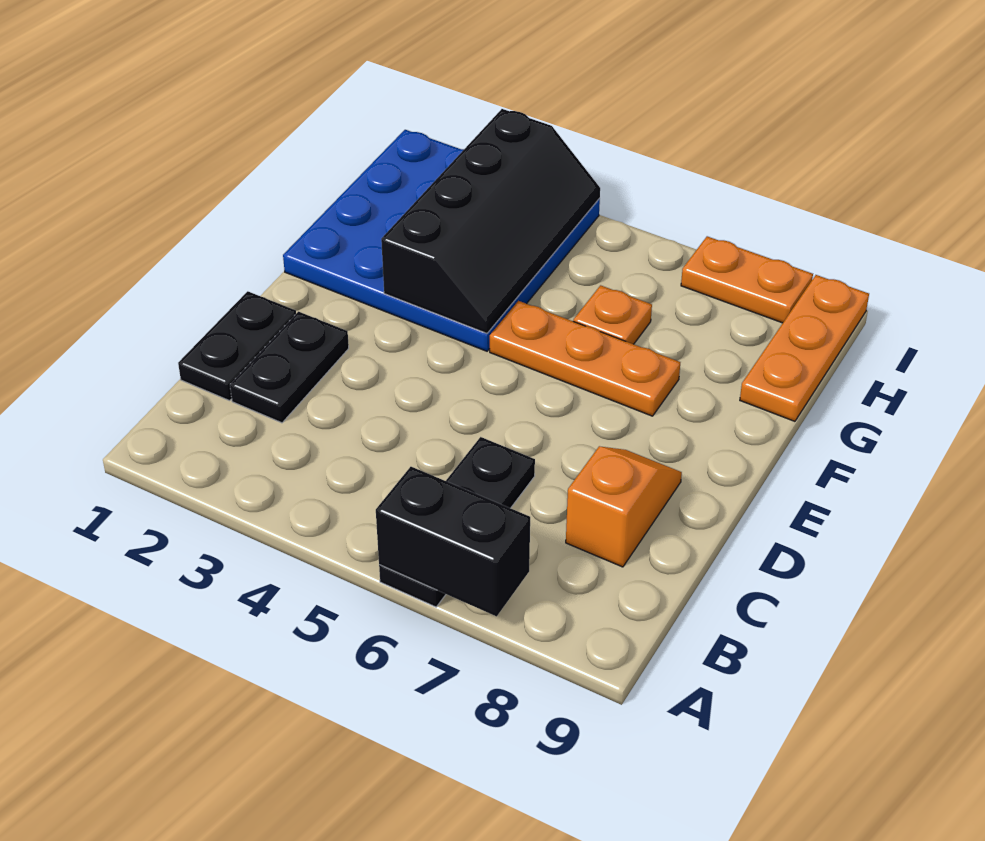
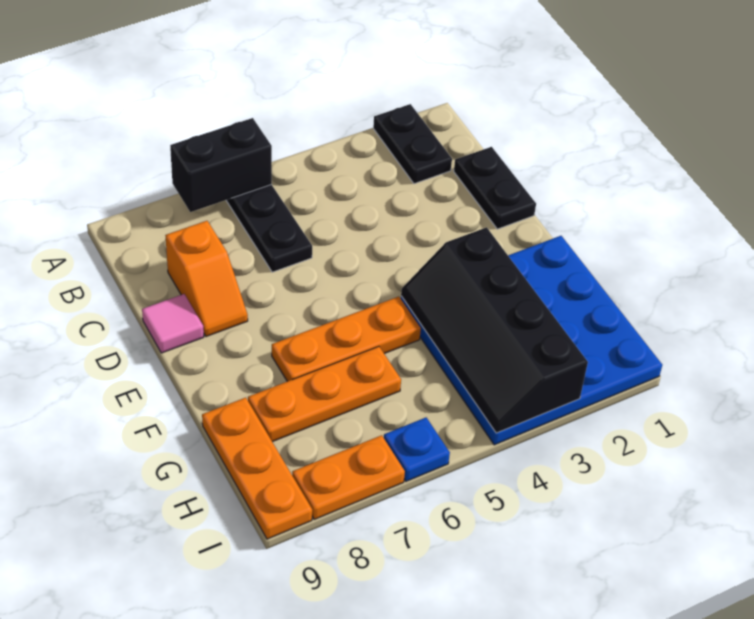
black plate C2:D2 level 1 -> black plate A2:B2 level 1
none -> pink tile D9 level 1
orange plate G6 level 1 -> orange plate G6:G8 level 1
none -> blue plate I6 level 1

